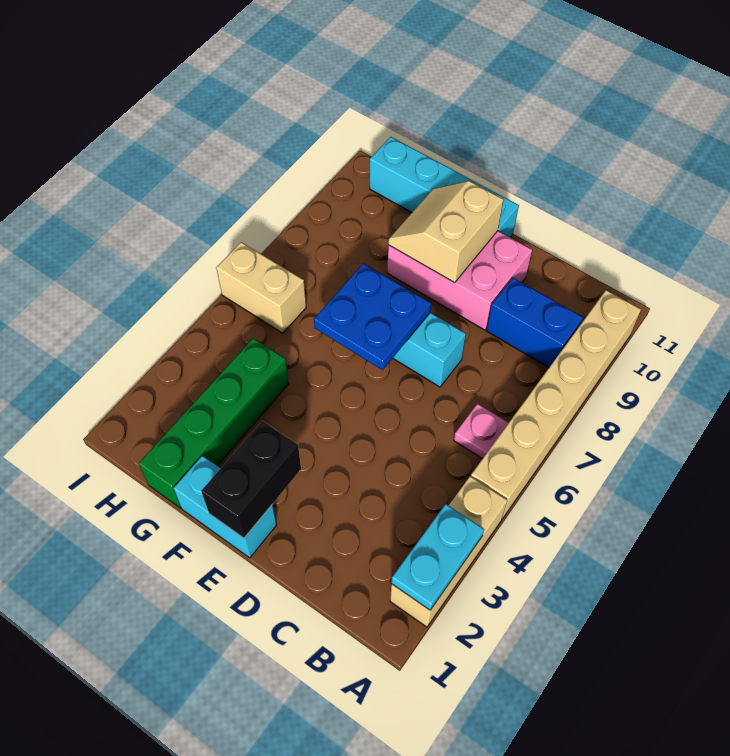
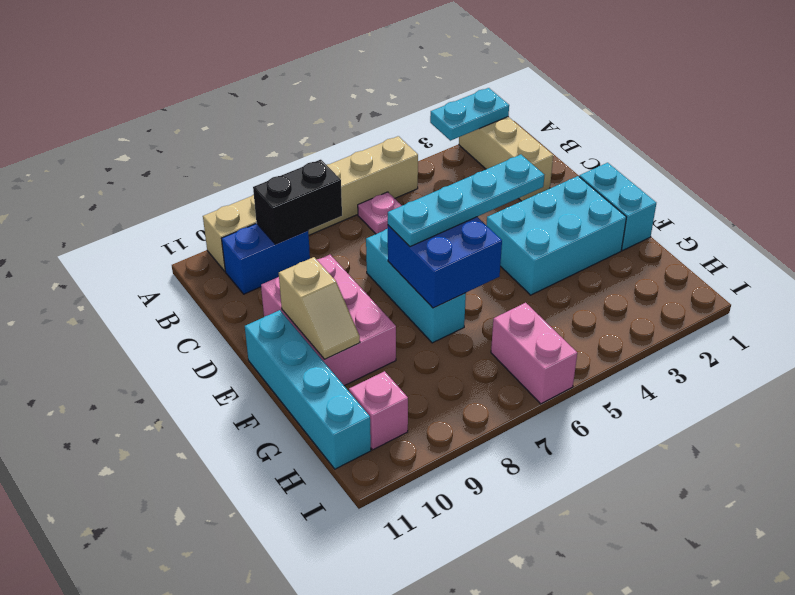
tan brick A2:A4 level 1 -> tan brick A2:C2 level 1
blue brick B9:C9 level 1 -> blue brick B9:B10 level 1
black brick E1:E2 level 2 -> black brick B8:B9 level 2
none -> cyan brick E2:F4 level 1
none -> cyan plate E4:E7 level 3
blue plate E6:F7 level 2 -> blue brick E6:F7 level 2
tan slope E9:F10 level 2 top E -> tan slope E10:F10 level 2 top E
green brick G1:G4 level 1 -> none
tan brick H6:I6 level 1 -> pink brick H6:I6 level 1
none -> pink brick H10 level 1

